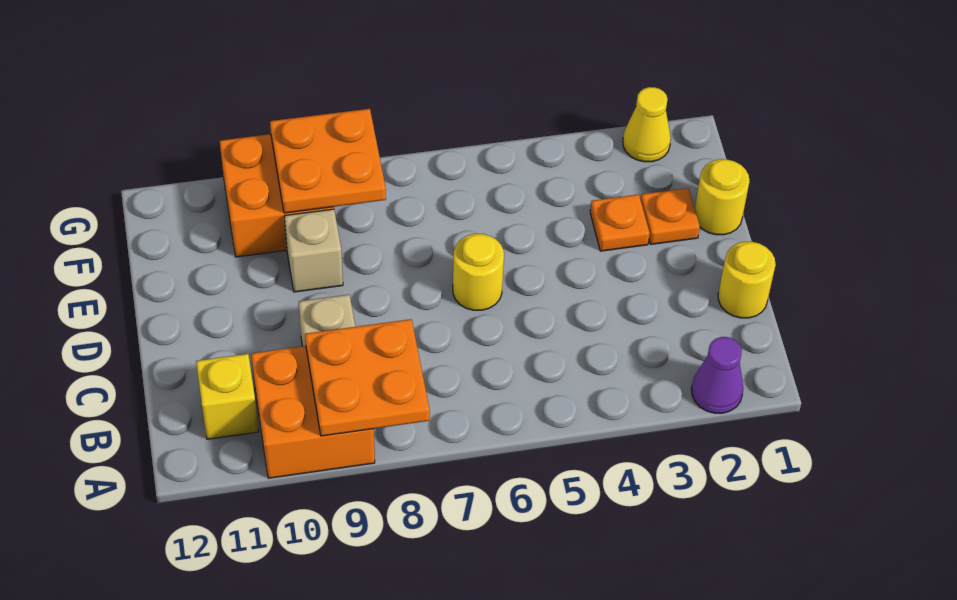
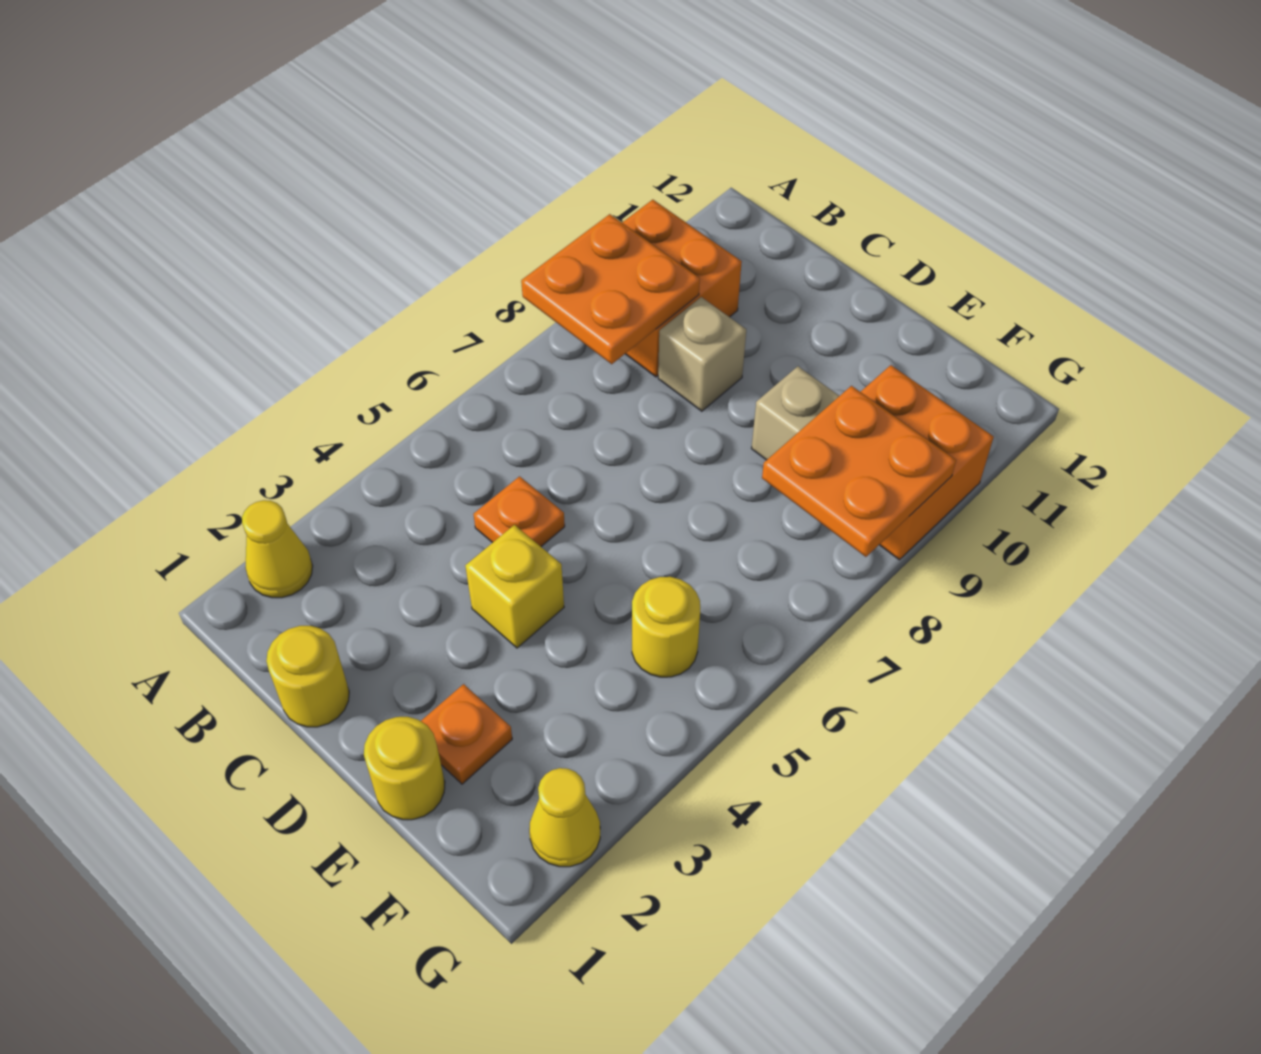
purple cone A2 level 1 -> yellow cone A2 level 1
yellow brick B11 level 1 -> yellow brick D4 level 1
yellow round brick D6 level 1 -> yellow round brick F5 level 1
orange plate E3 level 1 -> orange plate C5 level 1

